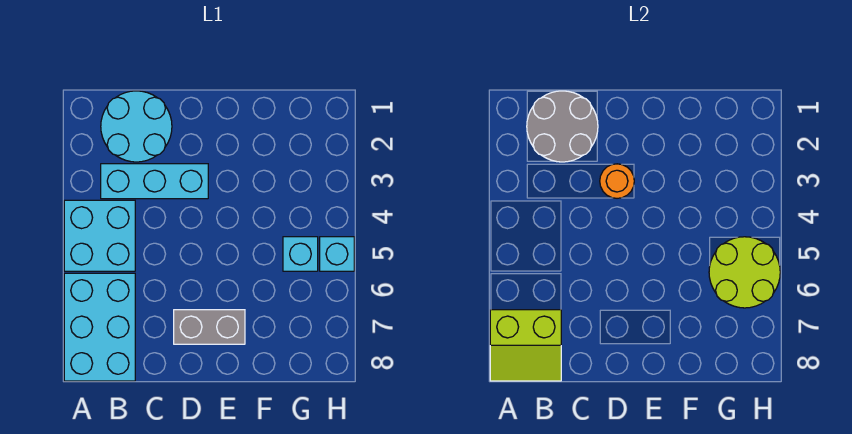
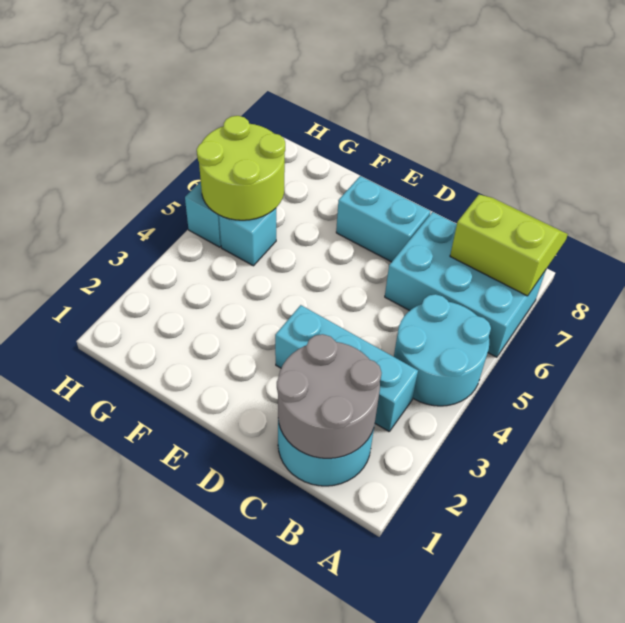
cyan brick A4:B5 level 1 -> cyan round brick A4:B5 level 1
cyan brick A6:B8 level 1 -> cyan brick A6:C7 level 1
orange round brick D3 level 2 -> none
grey brick D7:E7 level 1 -> cyan brick D7:E7 level 1

